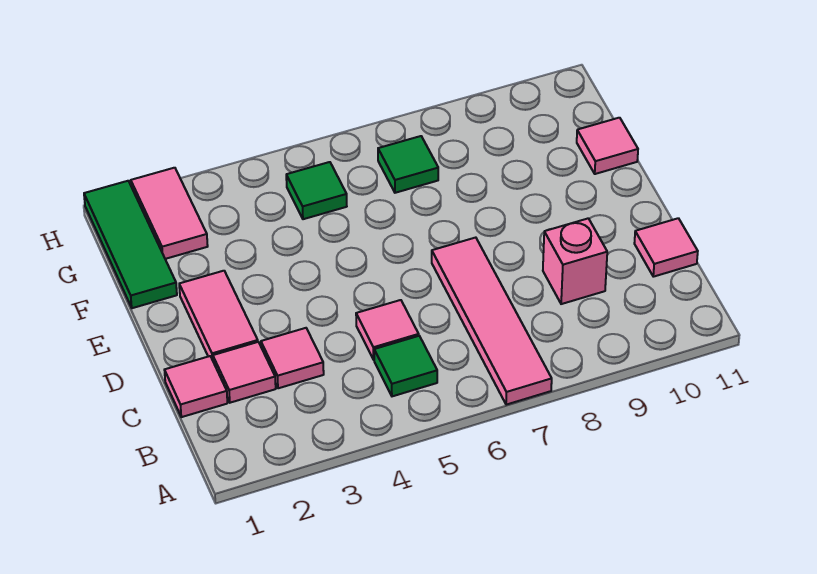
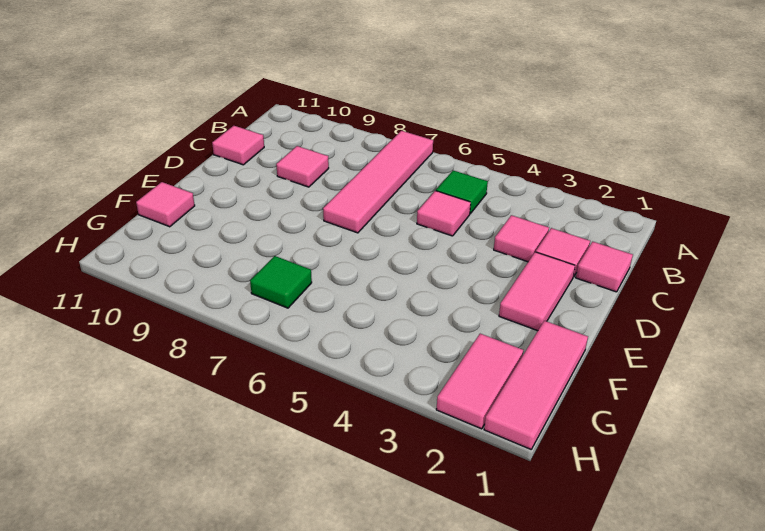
pink brick C9 level 1 -> pink tile C9 level 1
green tile F1:H1 level 1 -> pink tile F1:H1 level 1
green tile G5 level 1 -> none

